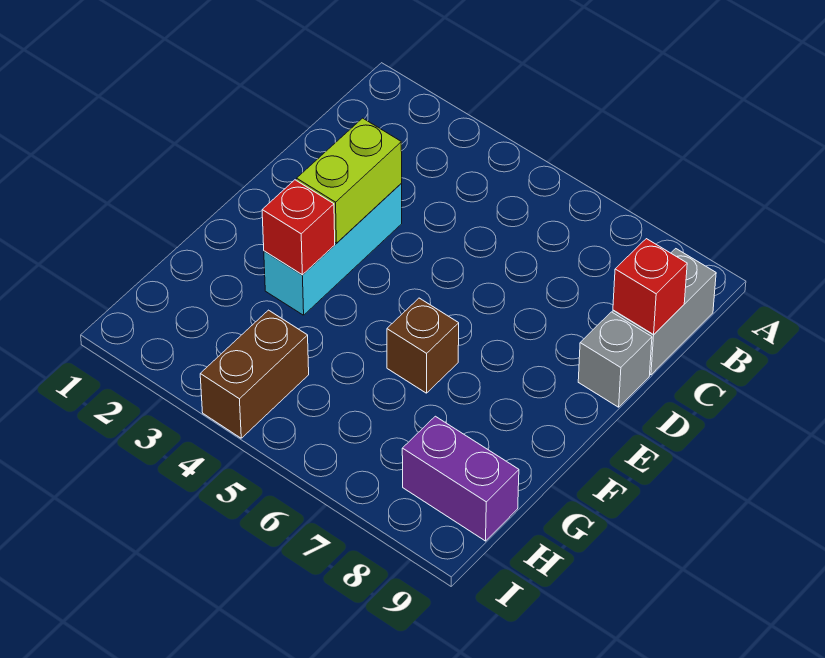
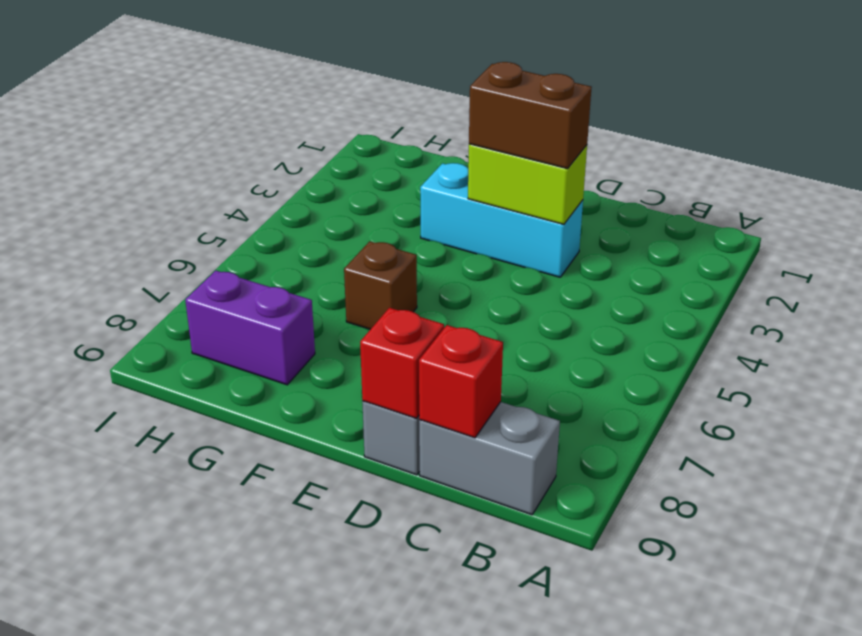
red brick F3 level 2 -> red brick D9 level 2
brown brick H4:I4 level 1 -> brown brick D3:E3 level 3
purple brick H8:H9 level 1 -> purple brick G8:H8 level 1

